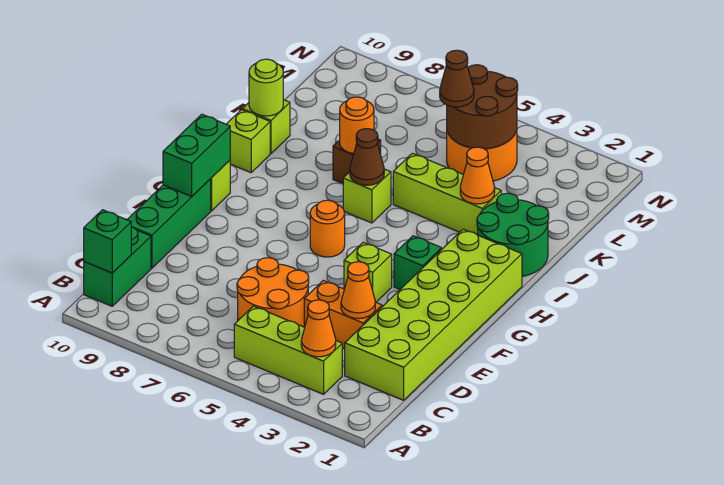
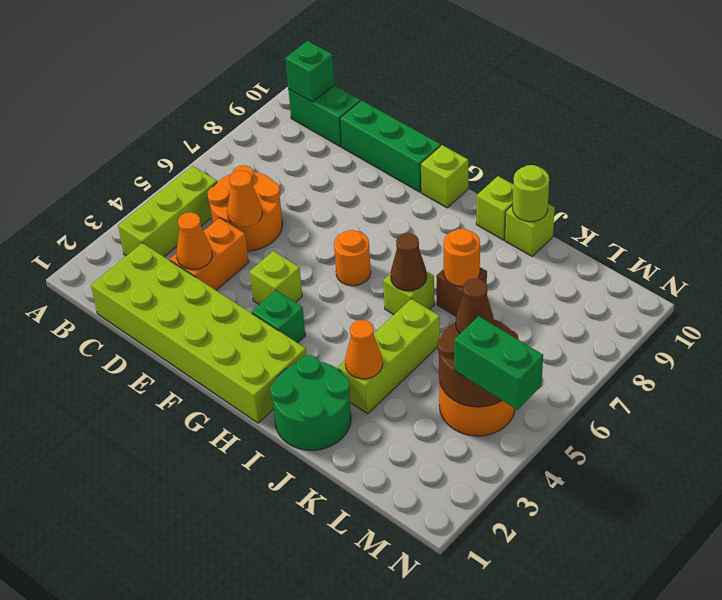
orange cone B3 level 2 -> orange cone D5 level 2
green brick F10:G10 level 2 -> green brick M4:N4 level 3

